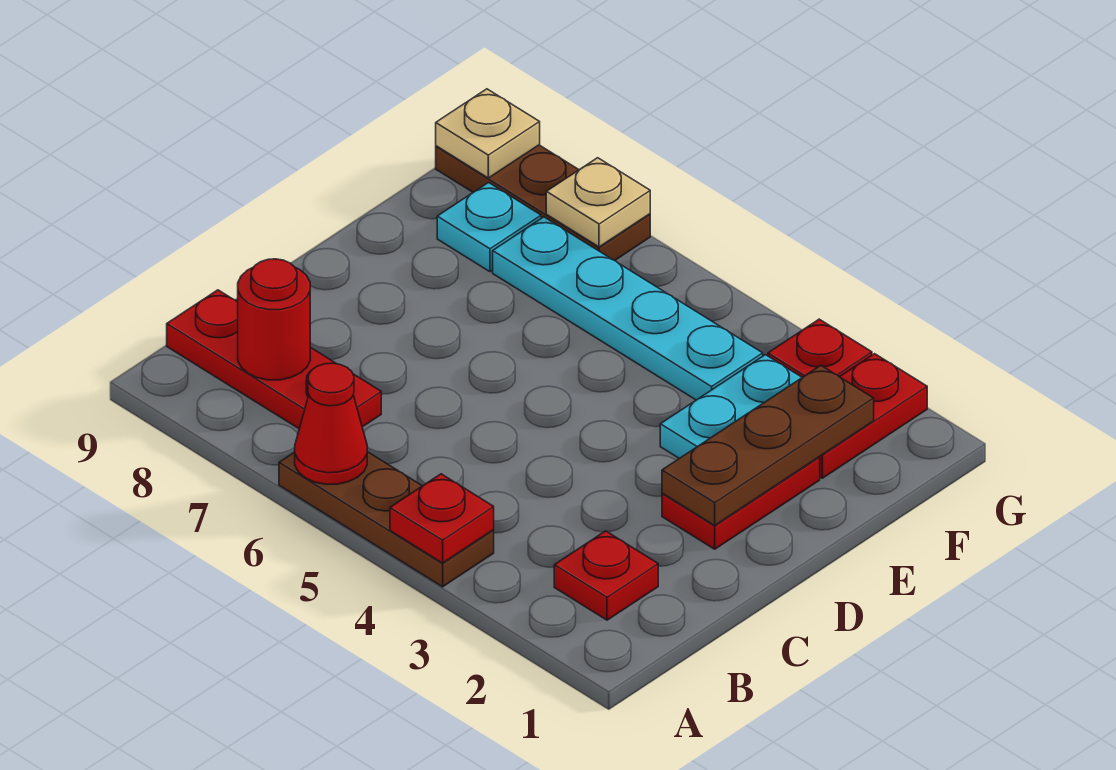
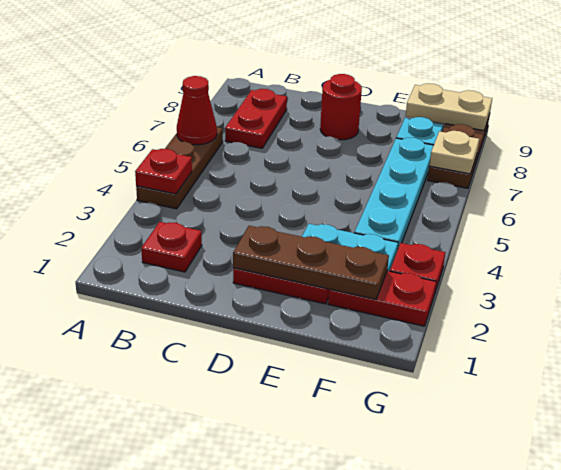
red plate B7:B9 level 1 -> red plate B7:B8 level 1
red round brick B8 level 2 -> red round brick D8 level 1
tan plate G9 level 2 -> tan plate F9:G9 level 2

